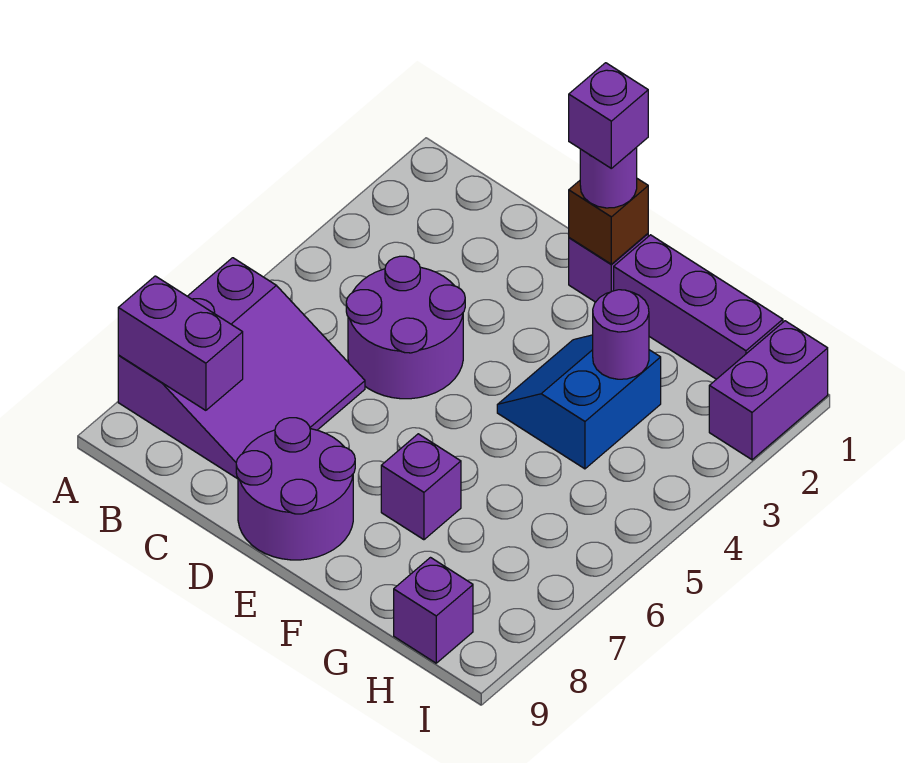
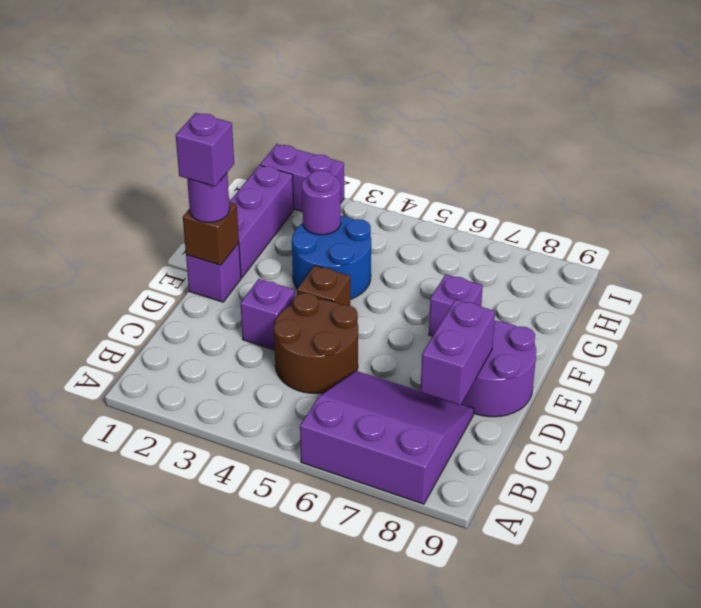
purple brick A8:B8 level 2 -> purple brick C8:D8 level 2
purple round brick C4:D5 level 1 -> brown round brick C4:D5 level 1
none -> brown brick E4 level 1
blue slope F3:G4 level 1 top G -> blue round brick F3:G4 level 1
purple brick H9 level 1 -> purple brick D3 level 1

